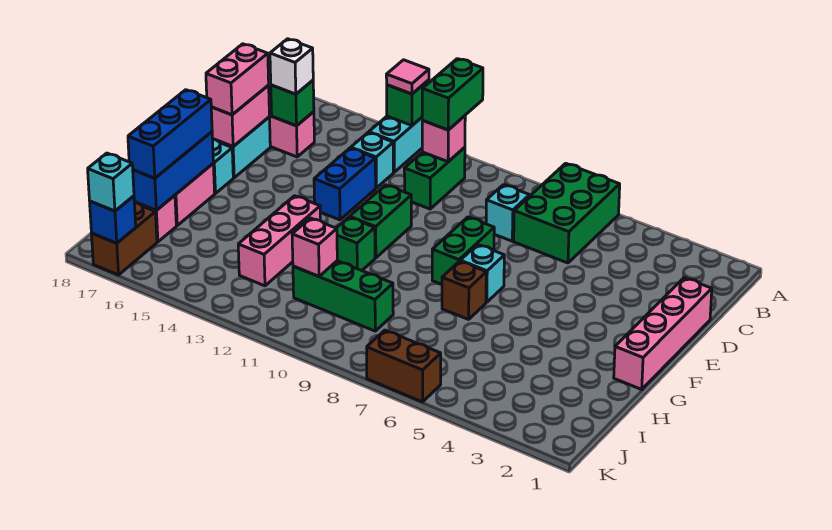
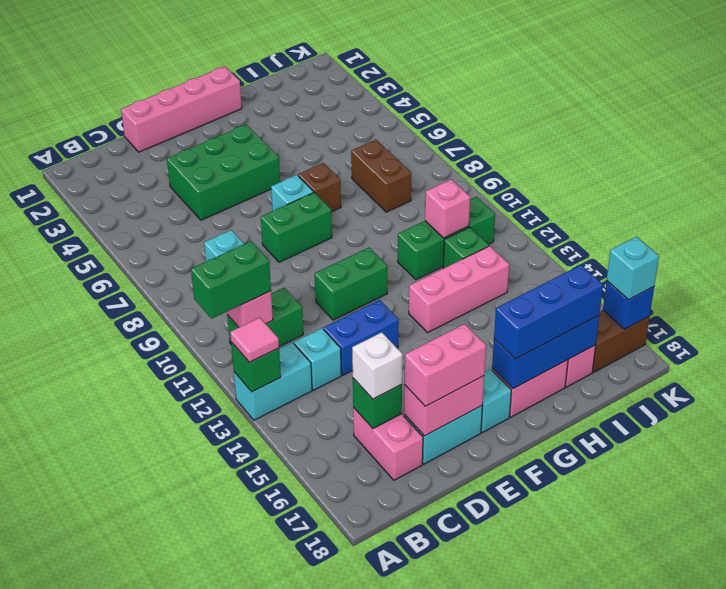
green brick A6:C7 level 1 -> green brick D4:F5 level 1
green brick G11 level 1 -> green brick I12 level 1
green brick I9:I11 level 1 -> green brick H11:J11 level 1
brown brick K6:K7 level 1 -> brown brick I7:I8 level 1

